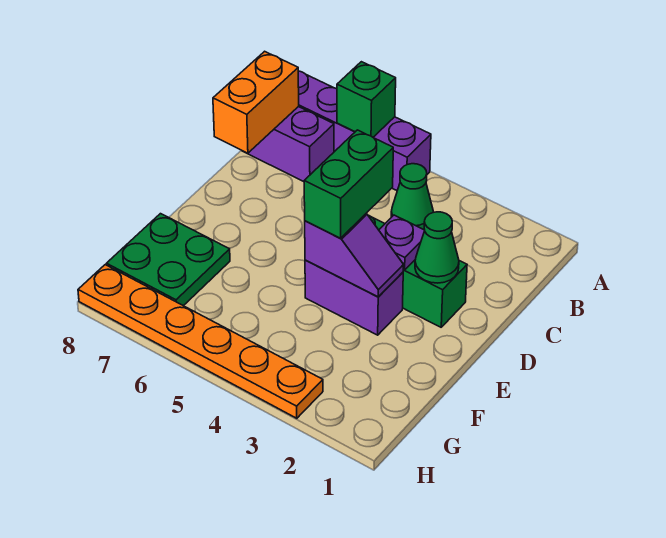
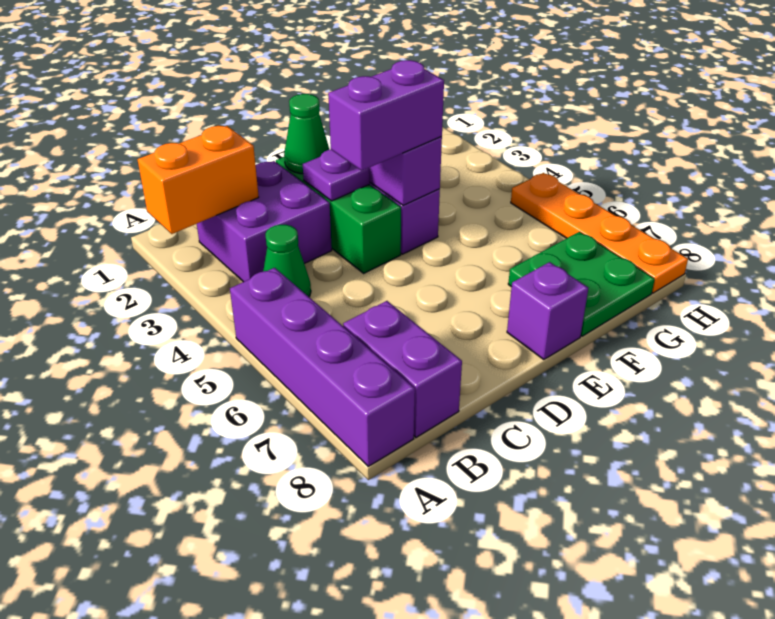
green brick A6 level 2 -> none
none -> purple brick B2:C3 level 1
orange brick B8:C8 level 2 -> orange brick A2:B2 level 2
green brick D4:E4 level 3 -> purple brick D4:E4 level 3
none -> purple brick E8 level 1
orange plate H3:H8 level 1 -> orange plate H5:H8 level 1

